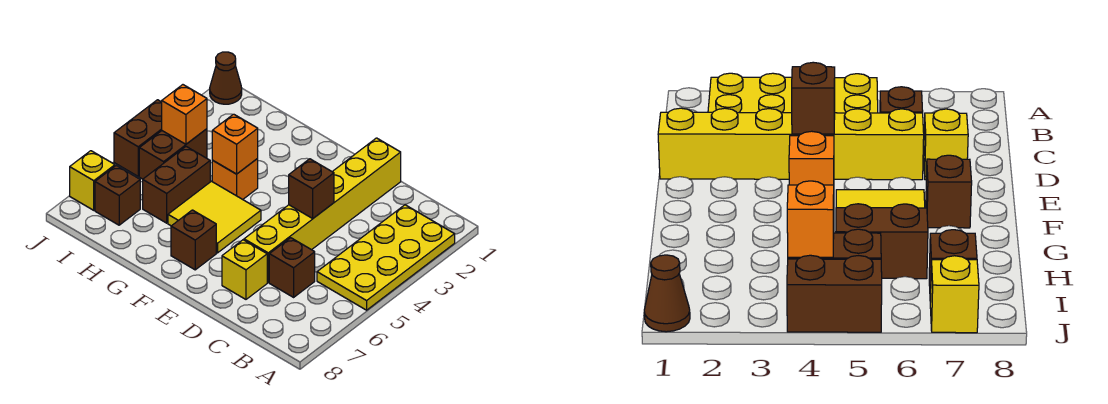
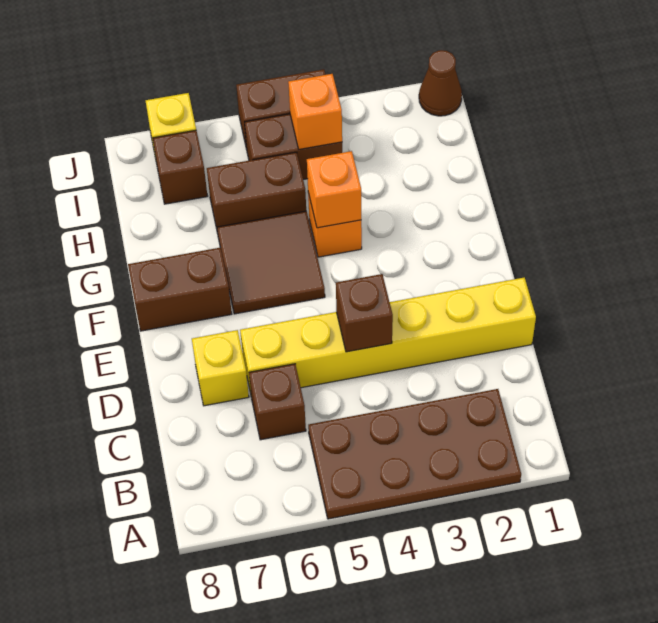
yellow plate A2:B5 level 1 -> brown plate A2:B5 level 1
yellow tile F5:G6 level 1 -> brown tile F5:G6 level 1
brown brick F7 level 1 -> brown brick F7:F8 level 1

